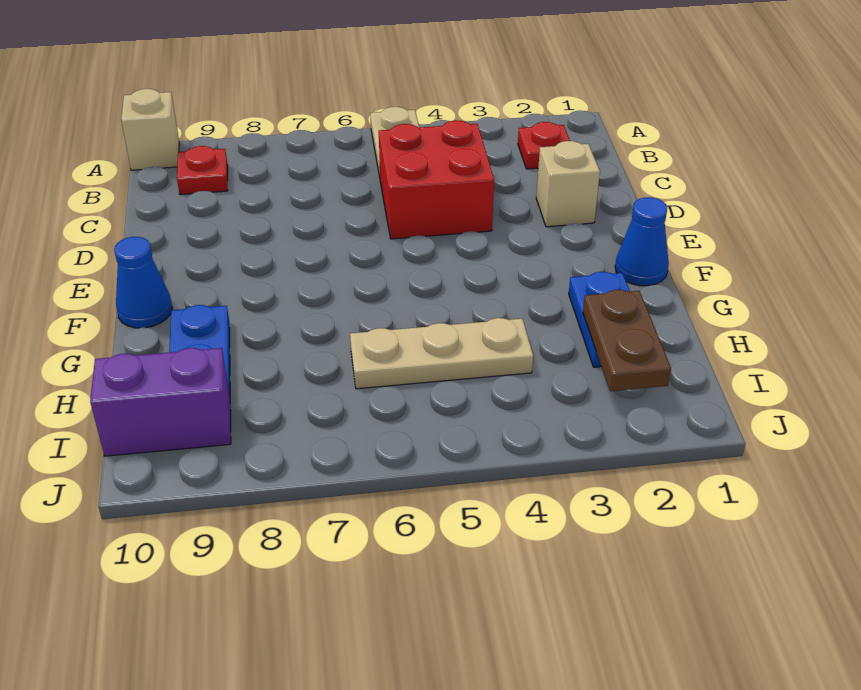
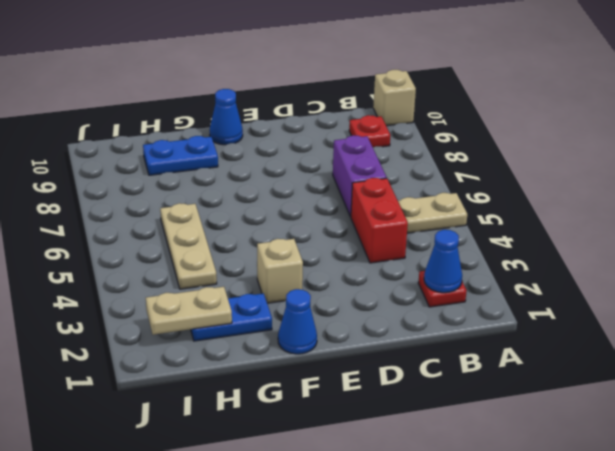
none -> blue cone B2 level 2
red brick C4:D5 level 1 -> red brick C4:C5 level 1
tan brick D2 level 1 -> tan brick F3 level 1
brown plate H2:I2 level 2 -> tan plate H2:I2 level 2
purple brick I9:I10 level 1 -> purple brick C6:C7 level 1

